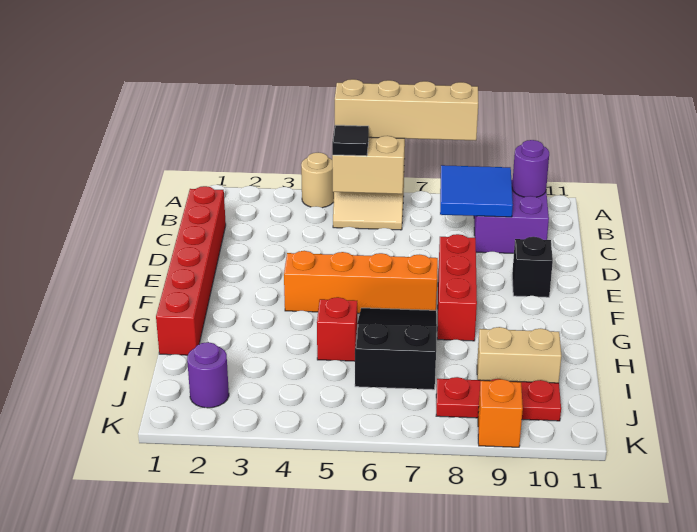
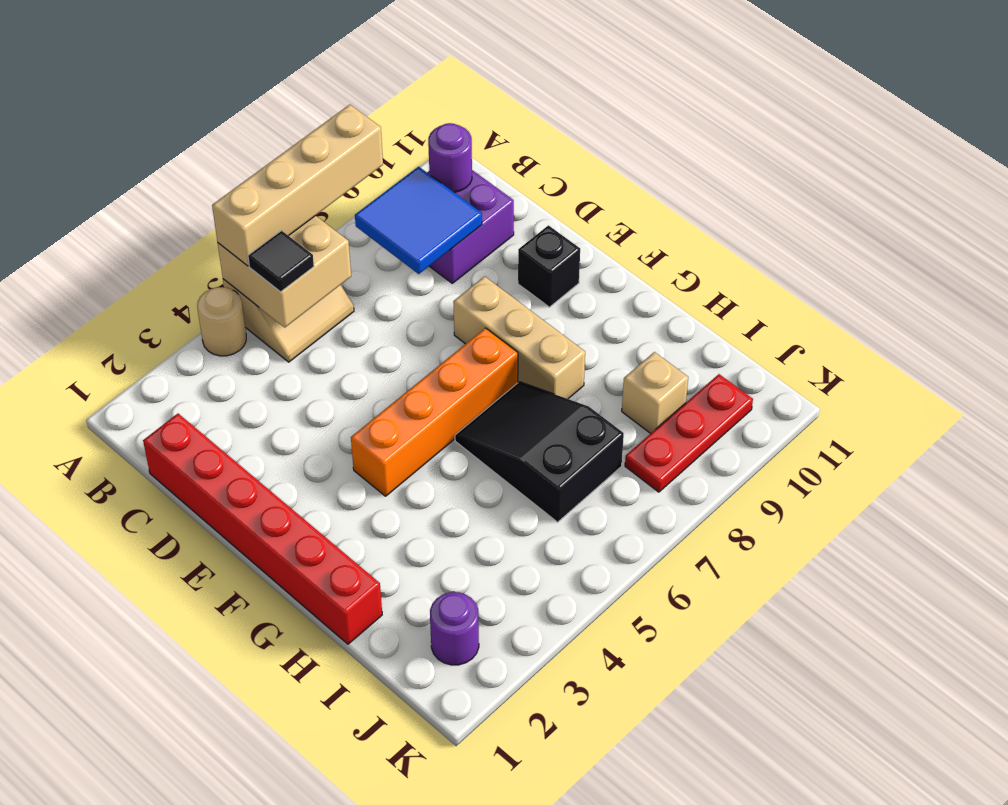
red brick E8:G8 level 1 -> tan brick E8:G8 level 1
red brick H5 level 1 -> none
tan brick I9:I10 level 1 -> tan brick I9 level 1
orange brick K9 level 1 -> none

